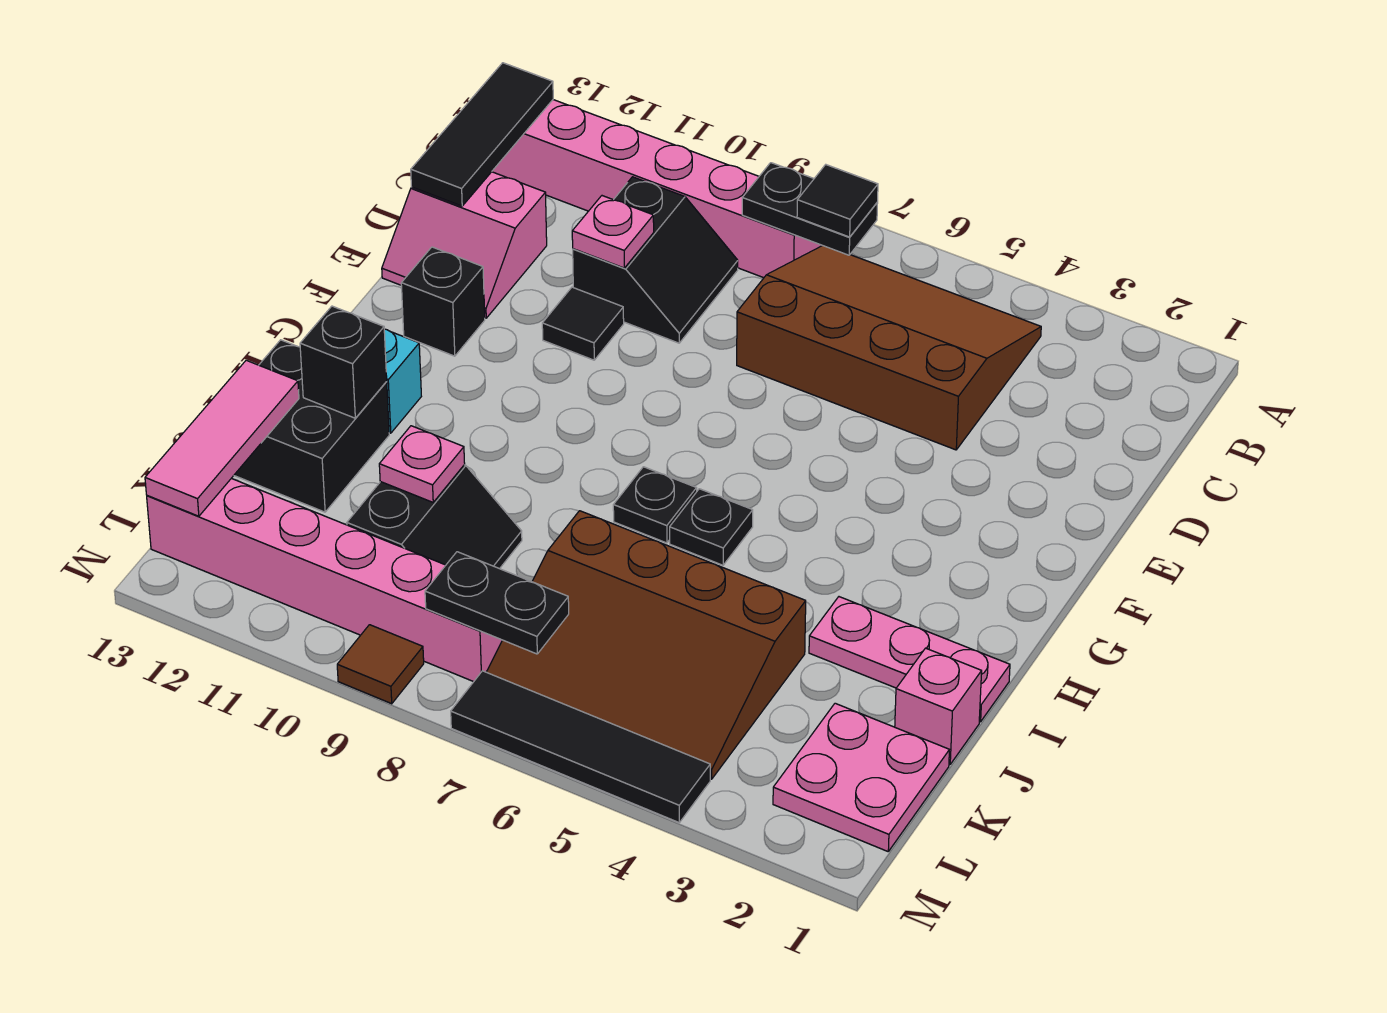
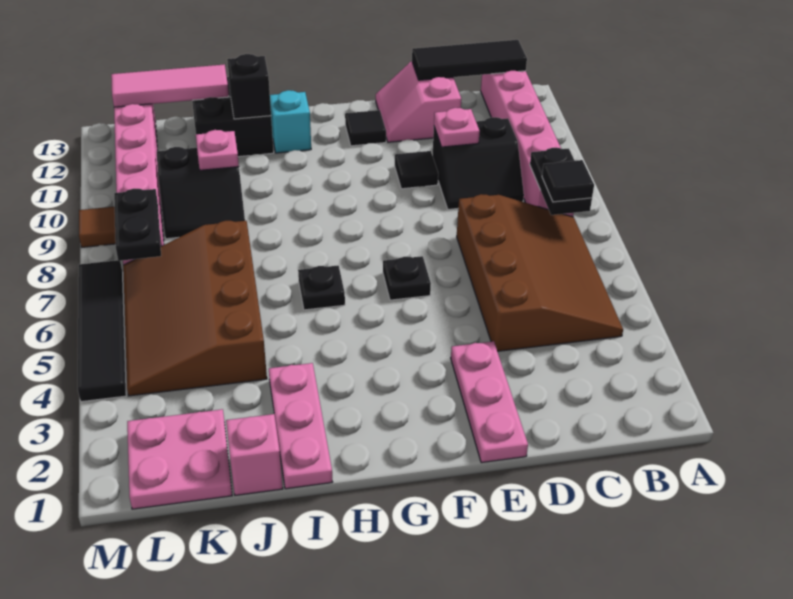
none -> pink plate E1:E3 level 1
black brick F12 level 1 -> black tile F12 level 1
black plate H7 level 1 -> black plate F6 level 1

